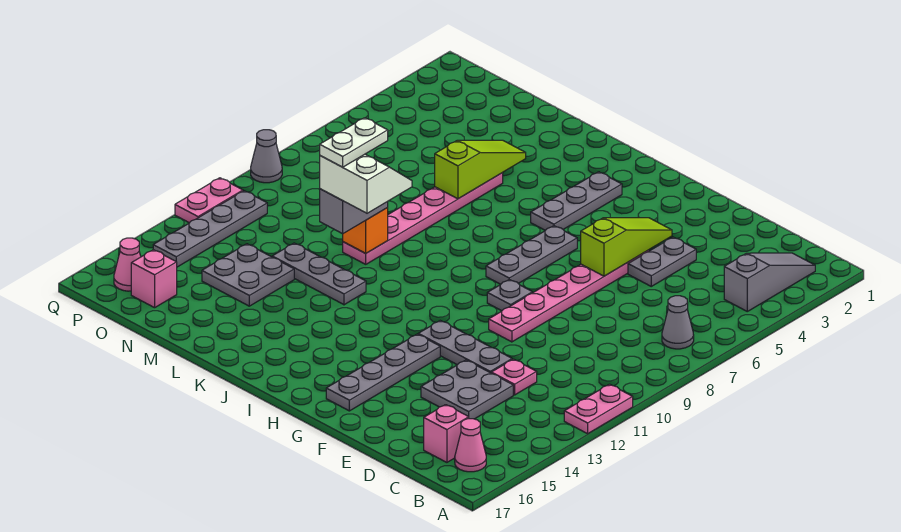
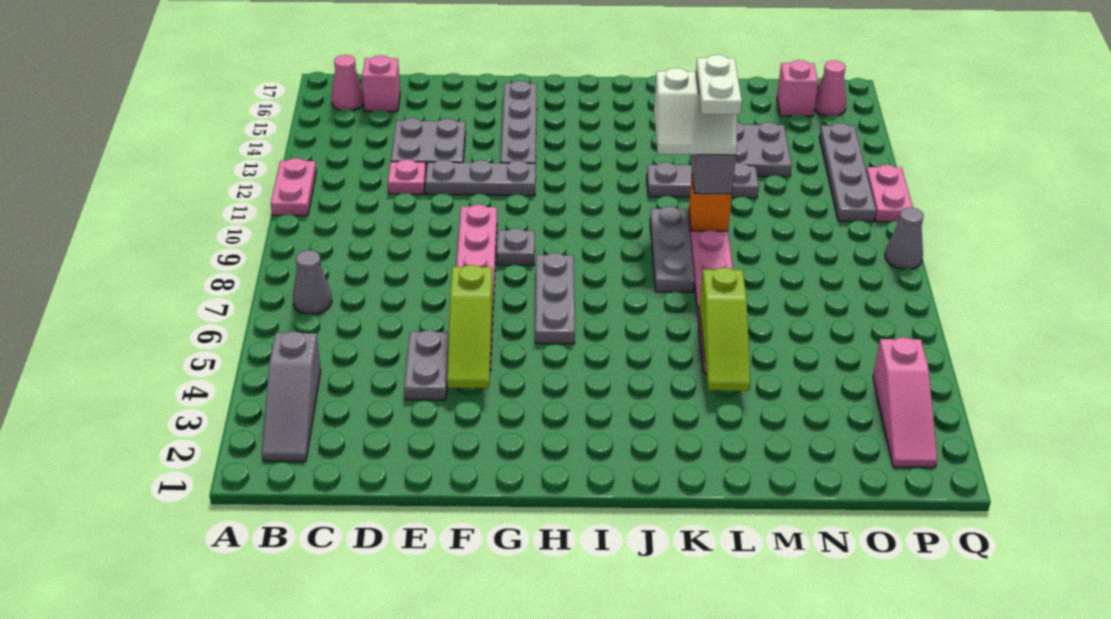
grey plate I3:I5 level 1 -> grey plate K8:K10 level 1
none -> pink slope P2:P4 level 1 top 4

